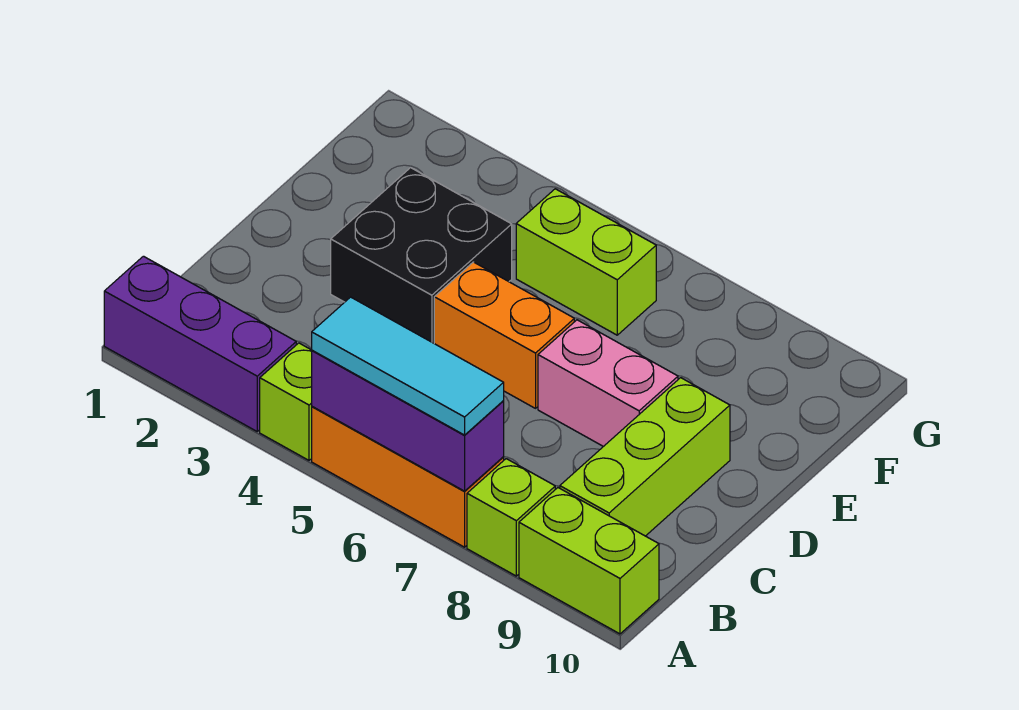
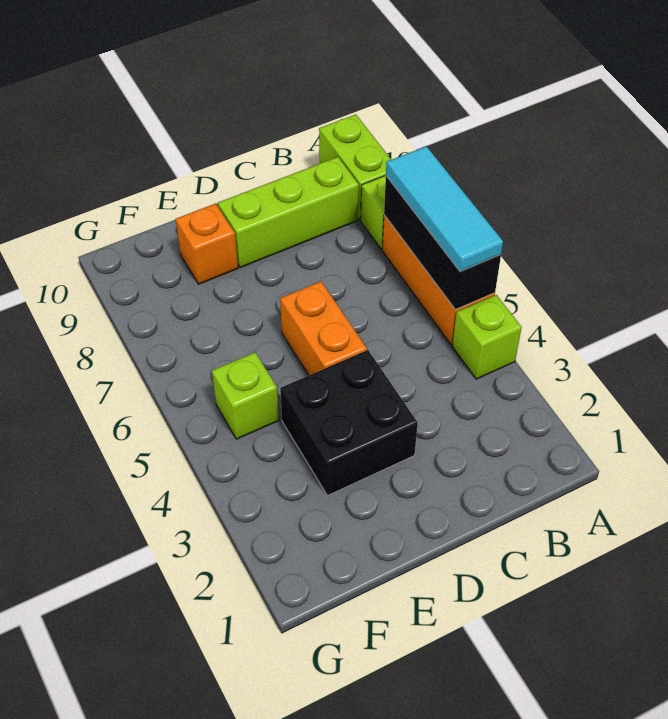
purple brick A1:A3 level 1 -> none
purple brick A5:A7 level 2 -> black brick A5:A7 level 2
pink brick D7:D8 level 1 -> none
none -> orange brick E9 level 1
lime brick F5:F6 level 1 -> lime brick F5 level 1

